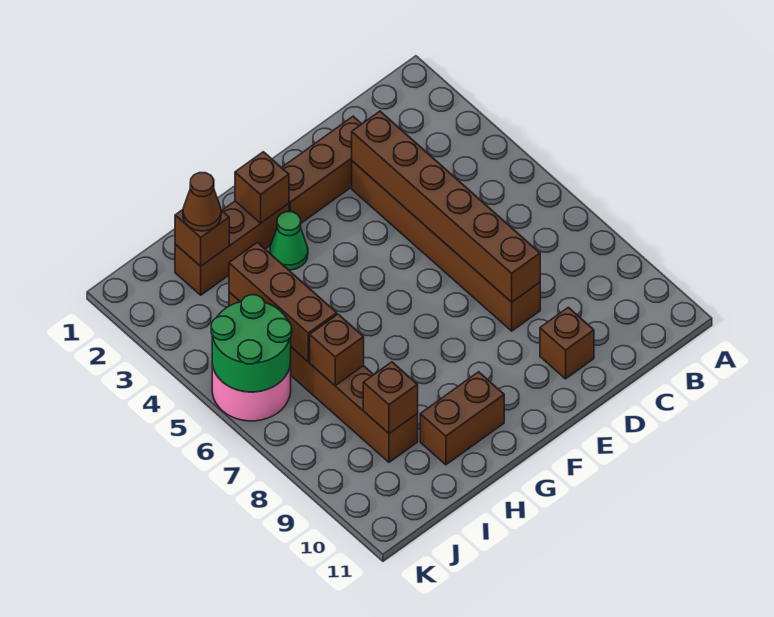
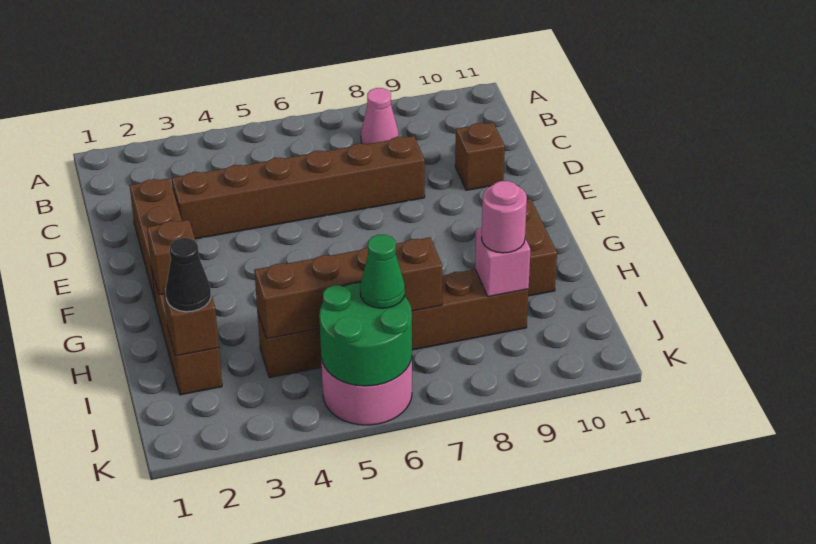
none -> pink cone B8 level 1
brown brick D3:D8 level 2 -> none
green cone G3 level 1 -> green cone J6 level 3
brown cone I2 level 3 -> black cone I2 level 3
brown brick I9 level 2 -> pink brick I9 level 2
none -> pink round brick I9 level 3

